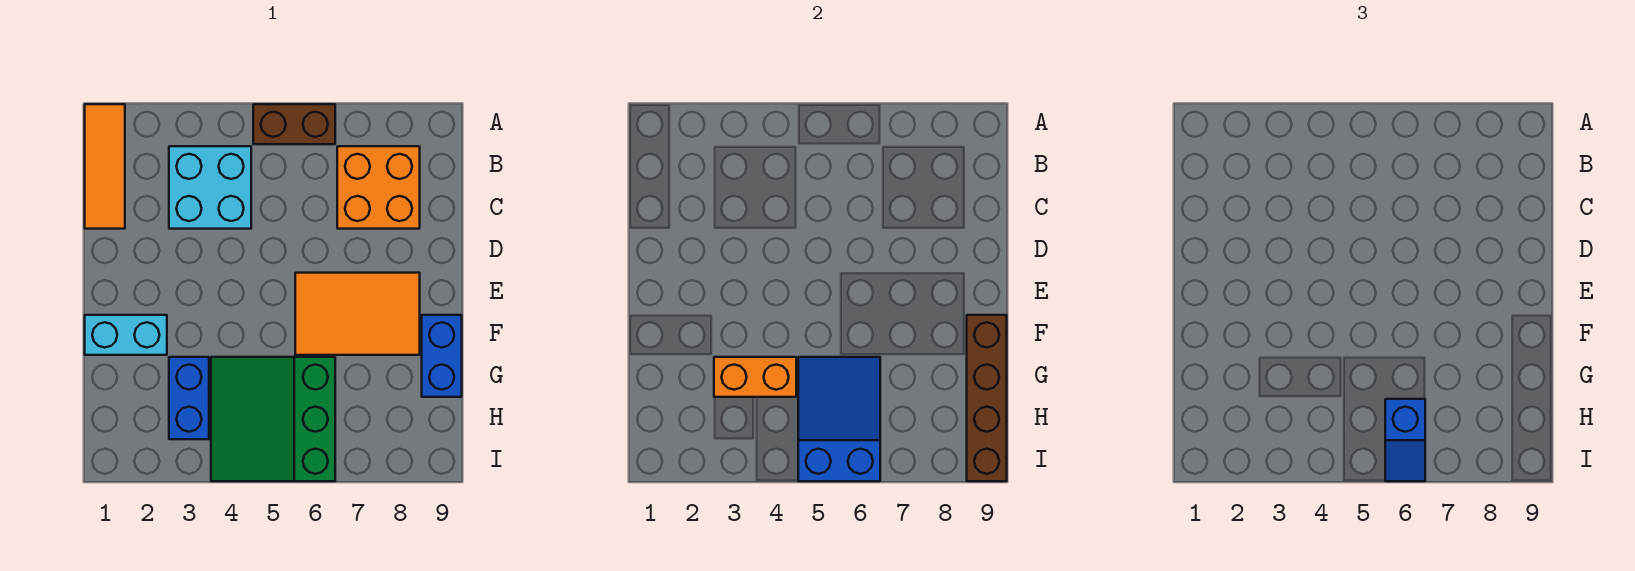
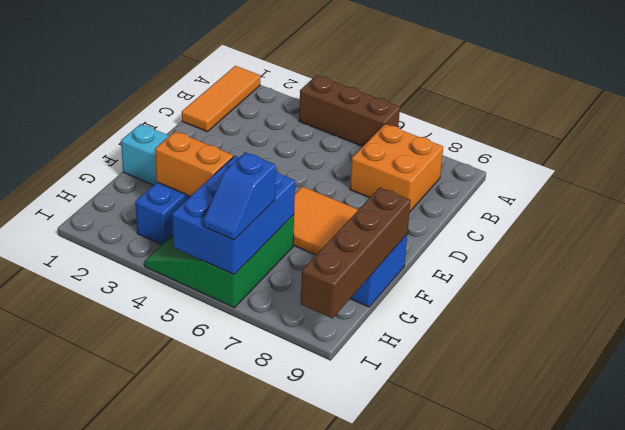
brown brick A5:A6 level 1 -> brown brick A4:A6 level 1
cyan brick B3:C4 level 1 -> none
blue slope G5:I6 level 2 top I -> blue brick G5:I6 level 2

